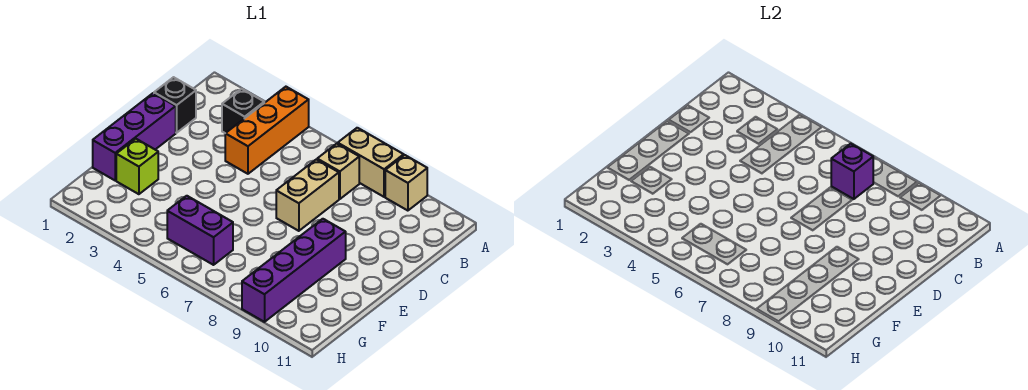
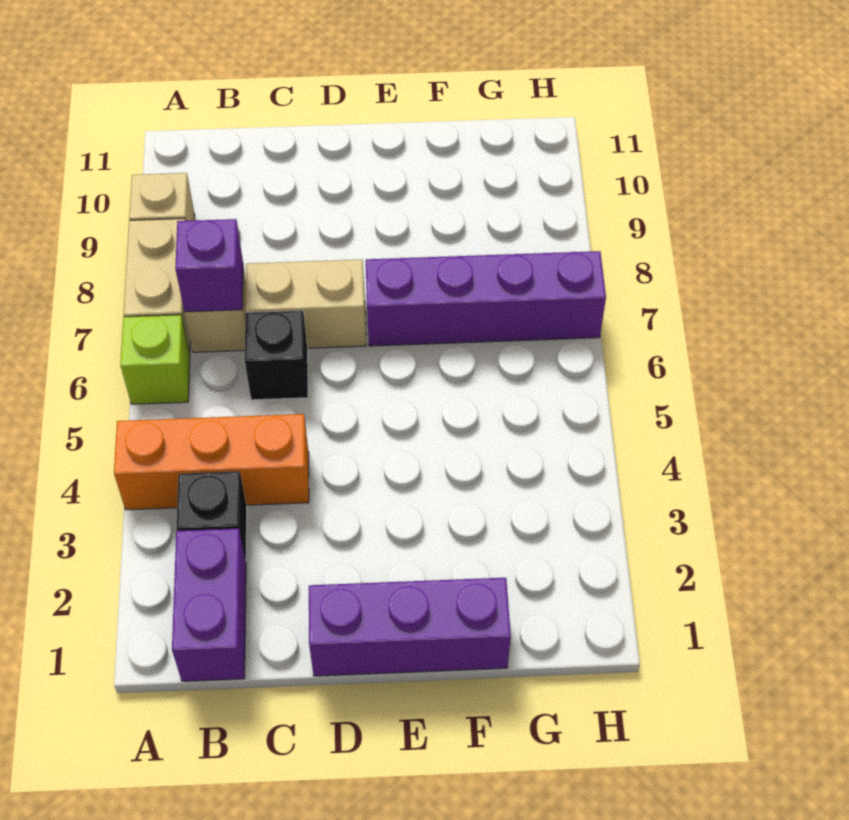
black brick C1 level 1 -> black brick C6 level 1
purple brick E9:H9 level 1 -> purple brick E7:H7 level 1
lime brick F2 level 1 -> lime brick A6 level 1
purple brick G5:G6 level 1 -> purple brick B1:B2 level 1

